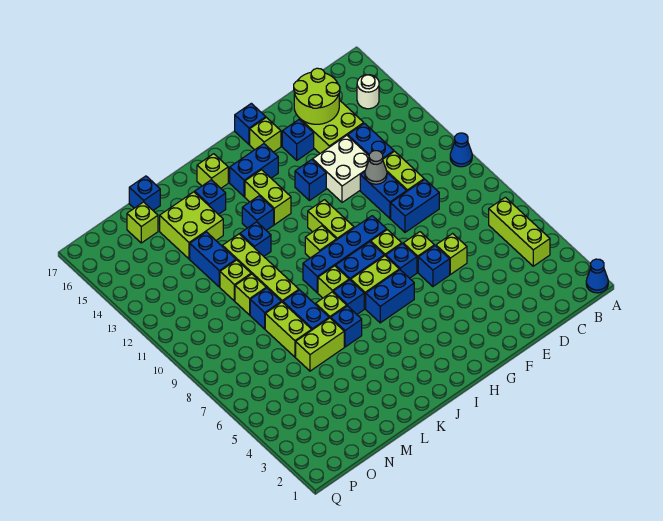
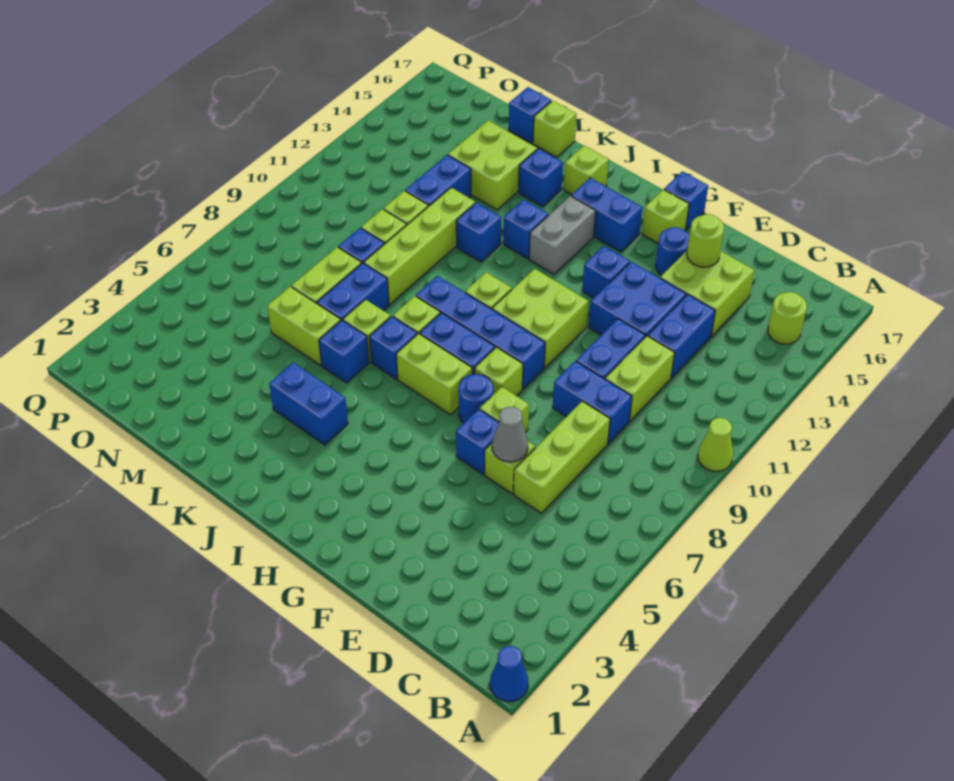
blue cone A10 level 1 -> lime cone A10 level 1
lime brick B4:B6 level 1 -> lime brick D6:D8 level 1
white round brick B15 level 1 -> lime round brick B15 level 1
lime round brick D15:E16 level 2 -> lime round brick E15 level 2
grey cone E11 level 2 -> grey cone E6 level 2
white brick E12:F13 level 1 -> blue brick E12:F13 level 1
blue brick F15 level 1 -> blue round brick F15 level 1
blue brick G7 level 1 -> blue round brick G7 level 1
blue brick H6:I6 level 1 -> blue brick J4:K4 level 1
lime brick H10:H11 level 1 -> lime brick G10:H11 level 1
lime brick I13:I14 level 1 -> grey brick I13:I14 level 1
lime brick N16 level 1 -> lime brick L17 level 1

